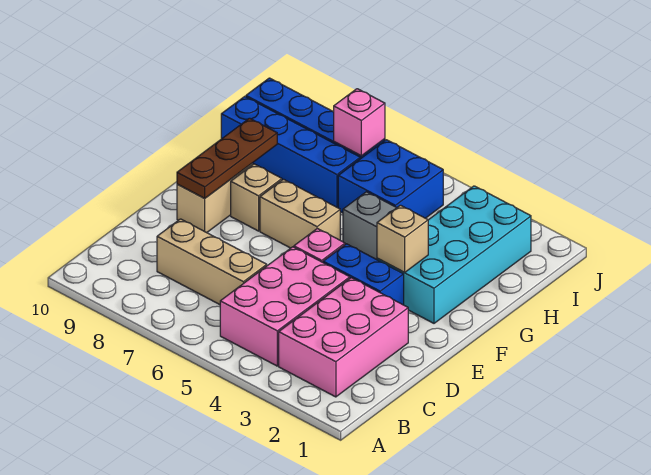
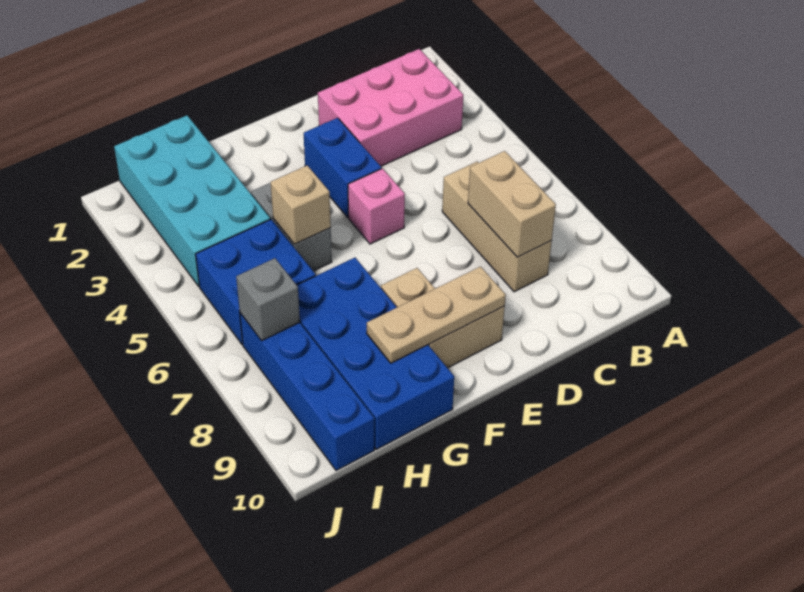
pink brick B4:D5 level 1 -> none
brown plate E9:G9 level 2 -> tan plate E9:G9 level 2
cyan brick F2:I3 level 1 -> cyan brick H1:I4 level 1
tan brick F3 level 2 -> tan brick G5 level 2
tan brick F6:F7 level 1 -> tan brick C7:C8 level 2
blue brick H7:H10 level 1 -> blue brick G7:H10 level 1
pink brick I7 level 2 -> grey brick I7 level 2

